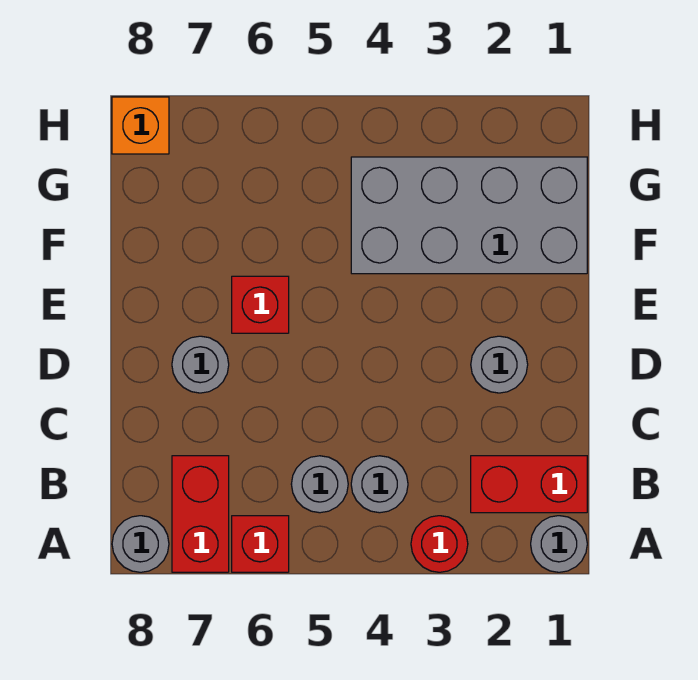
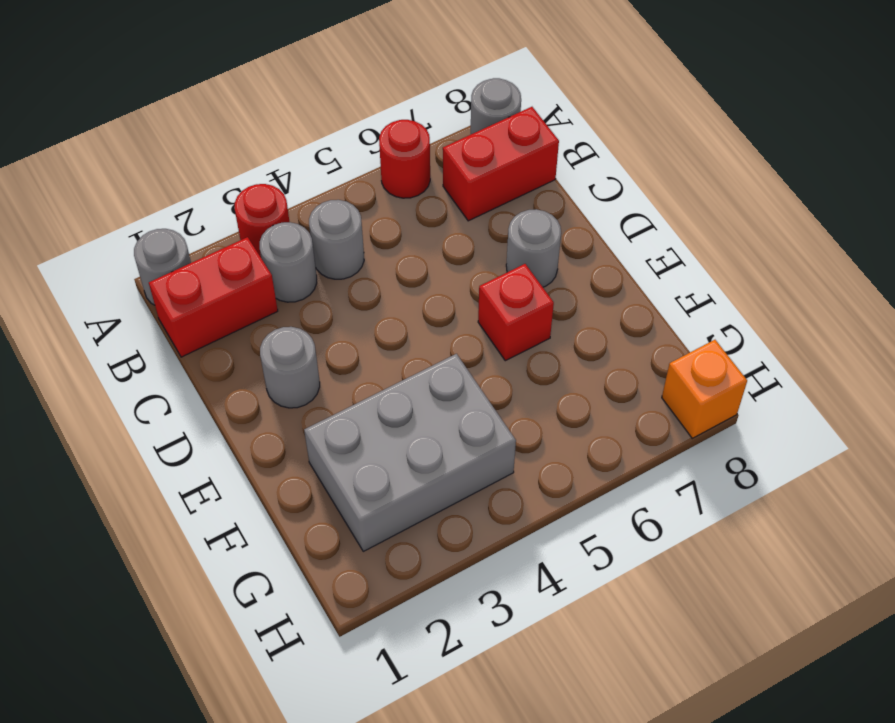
red brick A6 level 1 -> red round brick A6 level 1
red brick A7:B7 level 1 -> red brick B7:B8 level 1
grey round brick B5 level 1 -> grey round brick B3 level 1
grey brick F1:G4 level 1 -> grey brick F2:G4 level 1

